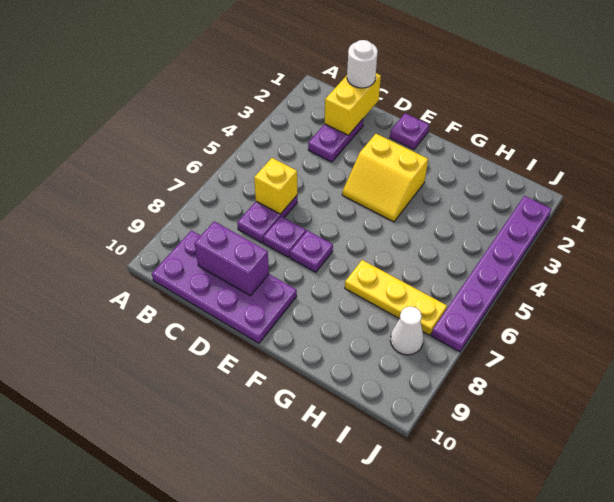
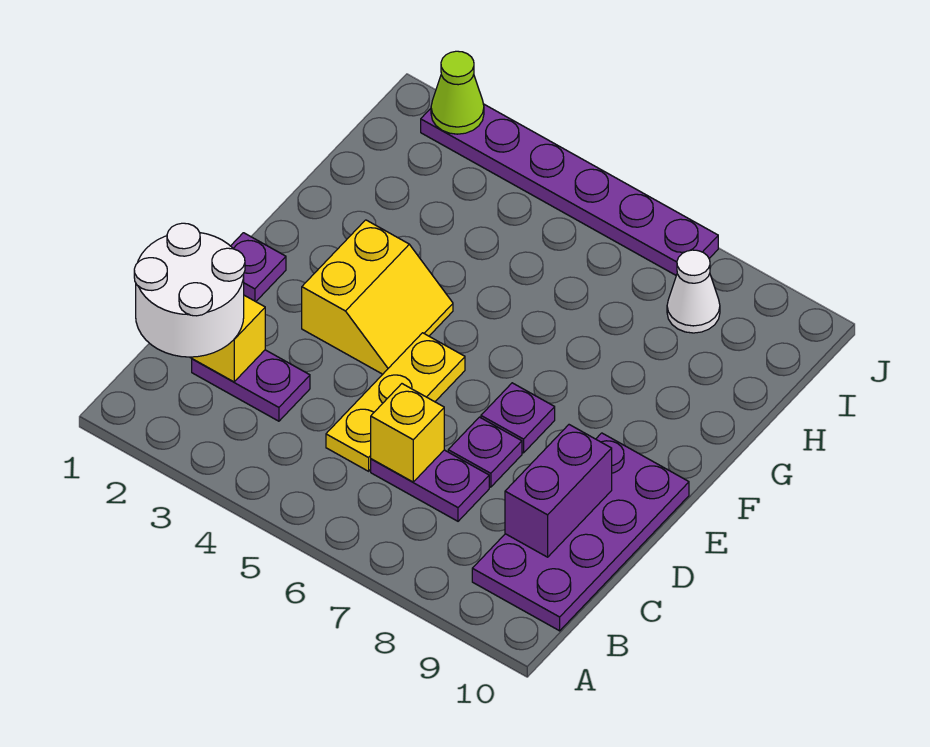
white round brick C1 level 3 -> white round brick B1:C2 level 3
yellow plate G7:I7 level 1 -> yellow plate C5:E5 level 1
none -> lime cone J2 level 2

